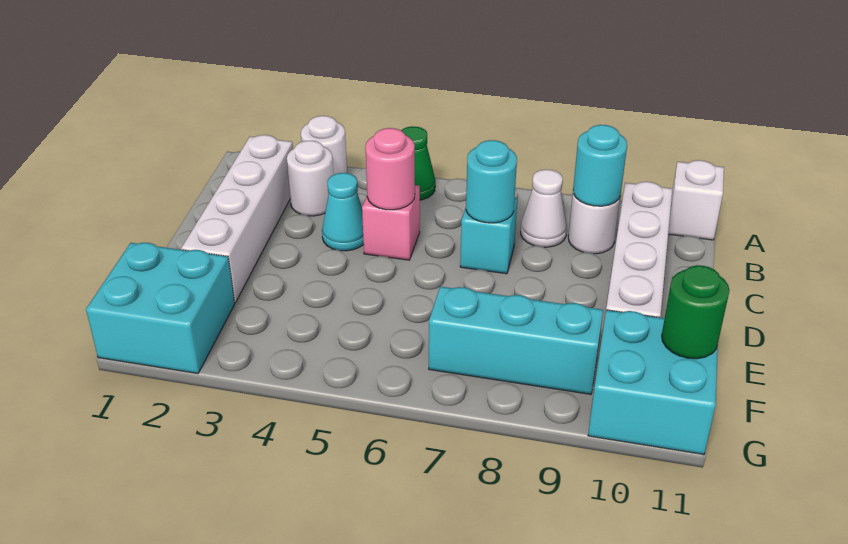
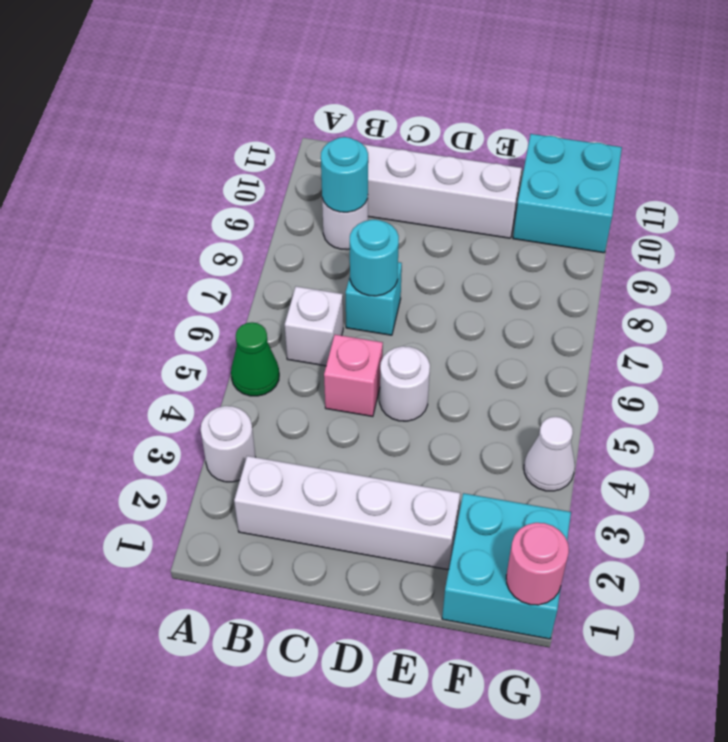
white brick A11 level 1 -> white brick B6 level 1
white round brick B3 level 1 -> white round brick D5 level 1
white cone B8 level 1 -> white cone G4 level 1
cyan cone C4 level 1 -> none
pink round brick C5 level 2 -> pink round brick G1 level 2
cyan brick F7:F9 level 1 -> none
green round brick F11 level 2 -> none

